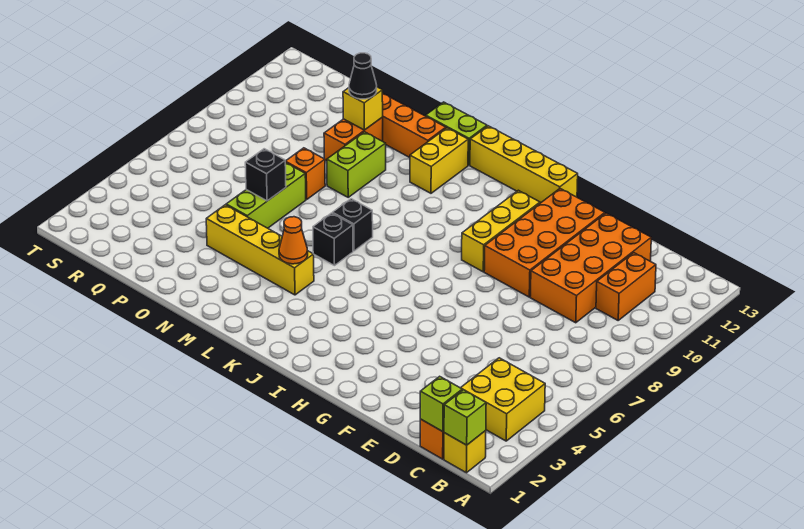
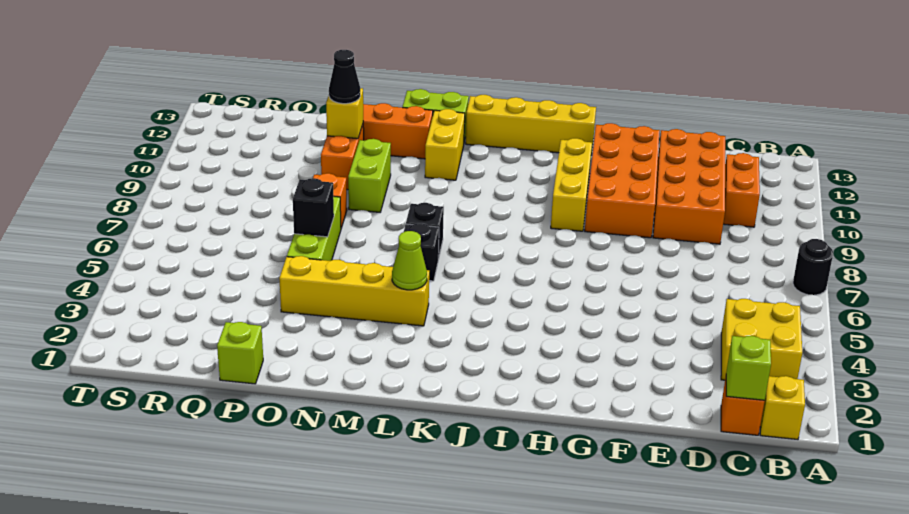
none -> black round brick A7 level 1
lime brick B1 level 2 -> lime brick P1 level 1
orange cone L4 level 2 -> lime cone L4 level 2

